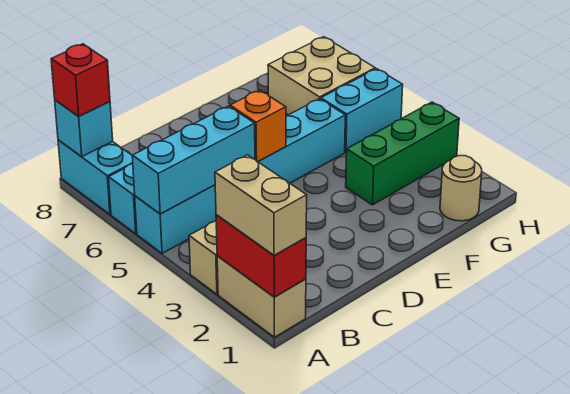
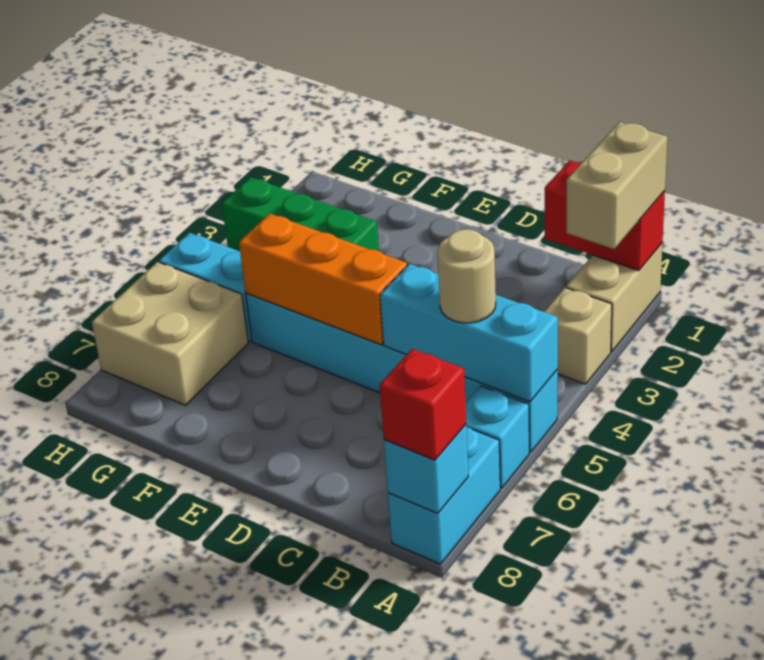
red brick A1:A2 level 2 -> red brick A1:B1 level 2
orange brick D5 level 2 -> orange brick D5:F5 level 2
tan round brick G1 level 1 -> tan round brick B5 level 3

